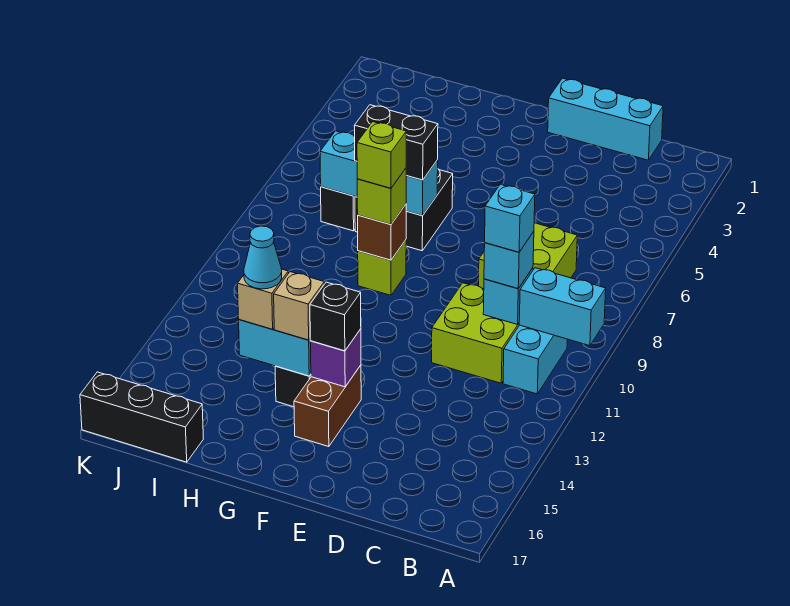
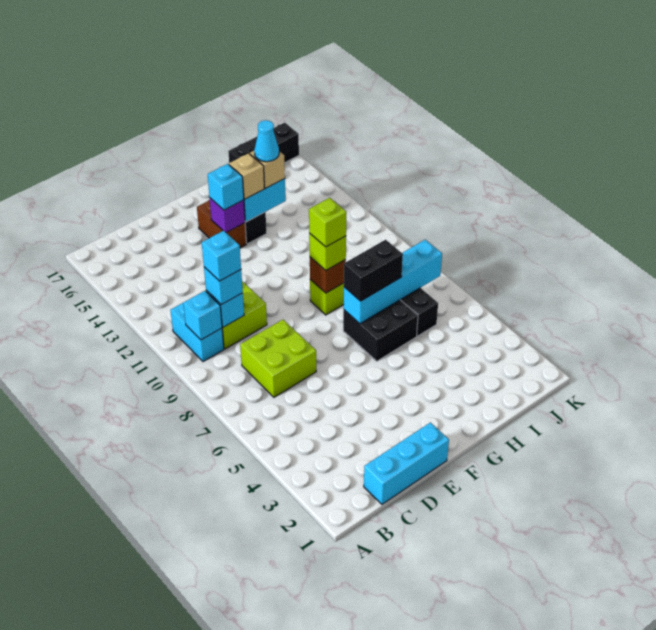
cyan brick A10:B10 level 2 -> cyan brick B10 level 2
black brick F14 level 3 -> cyan brick F14 level 3
cyan brick G7:I7 level 2 -> cyan brick G7:J7 level 2

